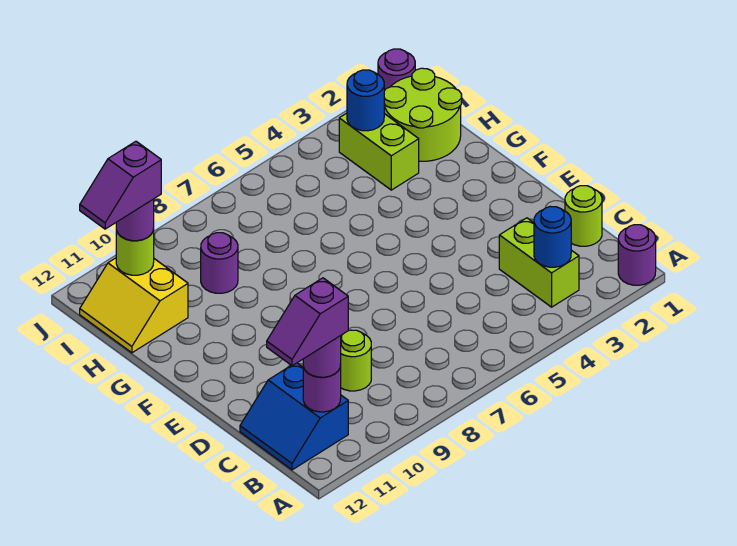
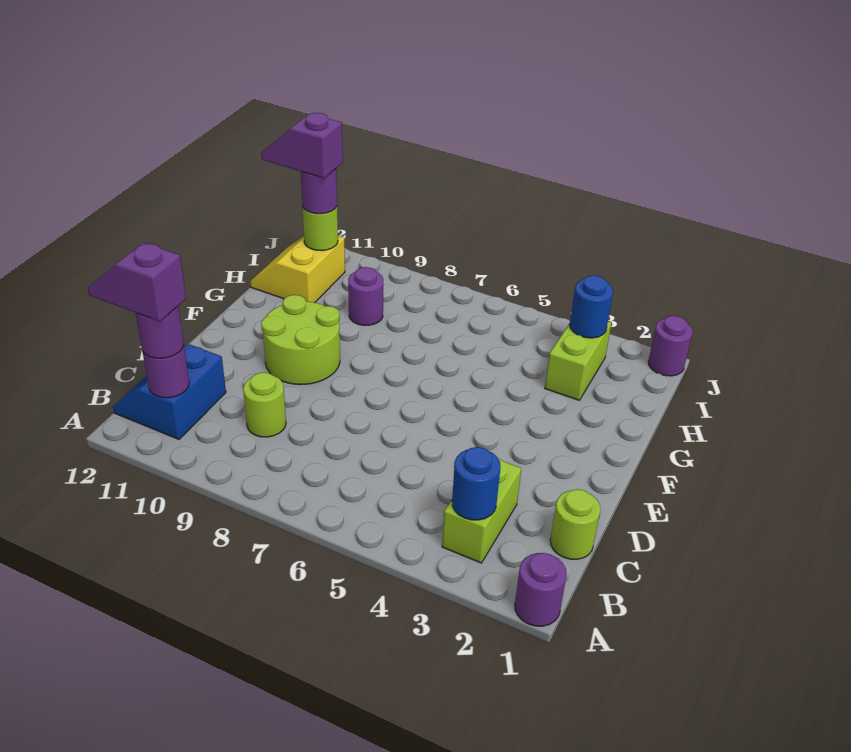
lime round brick H1:I2 level 1 -> lime round brick E9:F10 level 1

